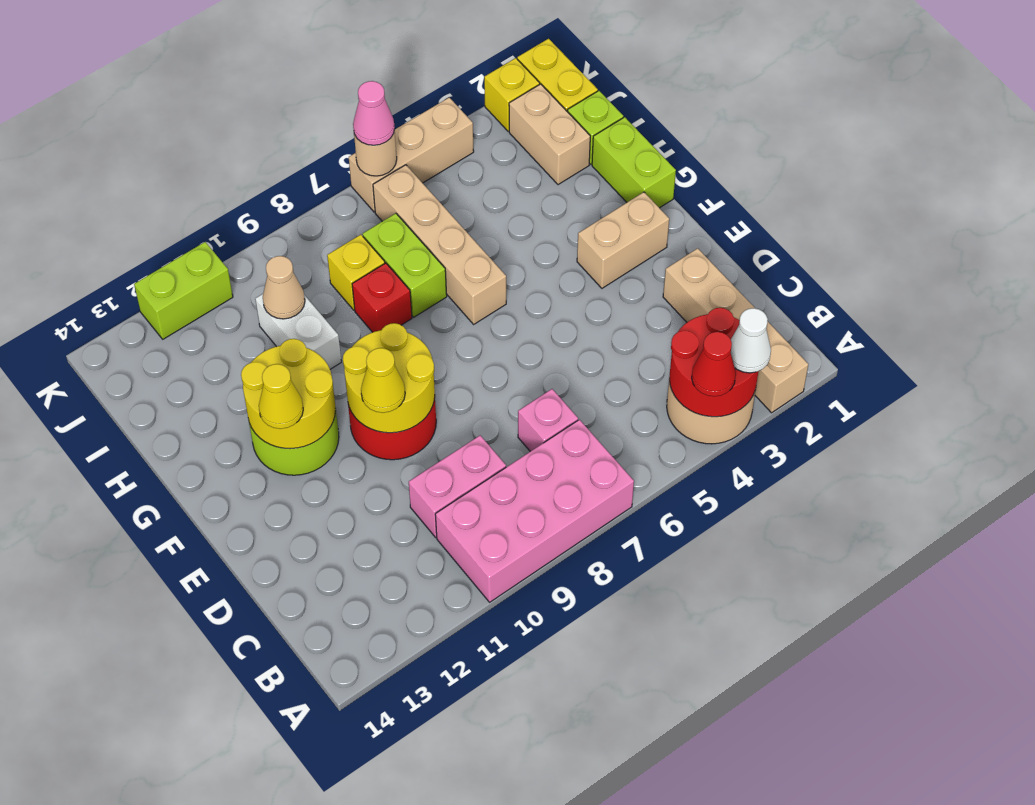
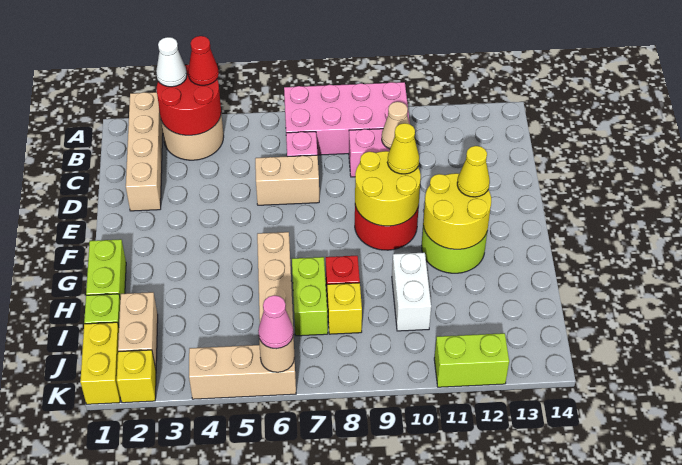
tan brick F2:F3 level 1 -> tan brick D6:D7 level 1
tan cone I10 level 2 -> tan cone C10 level 2

